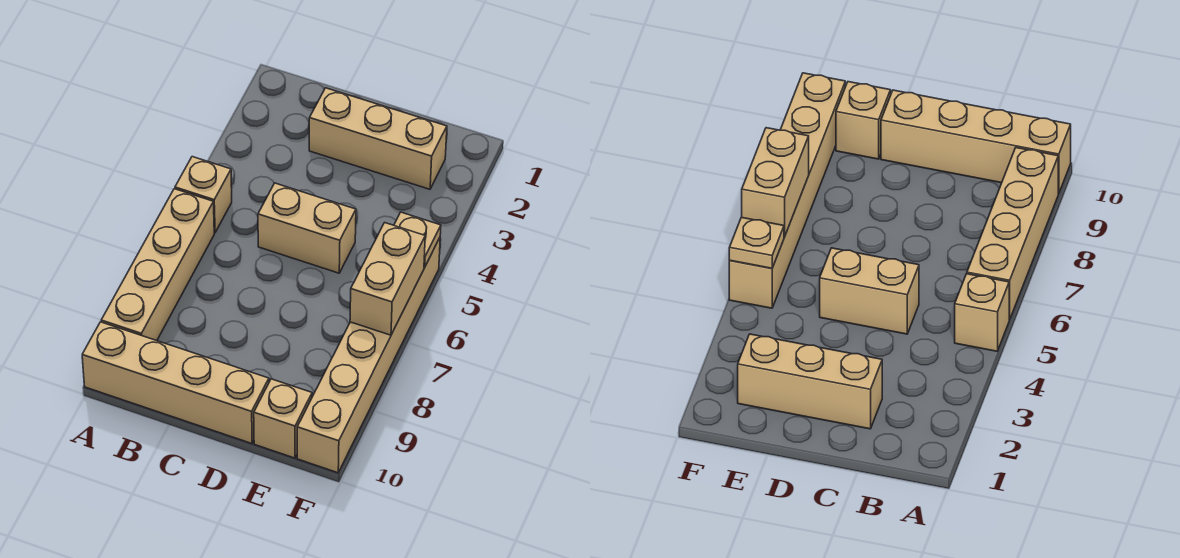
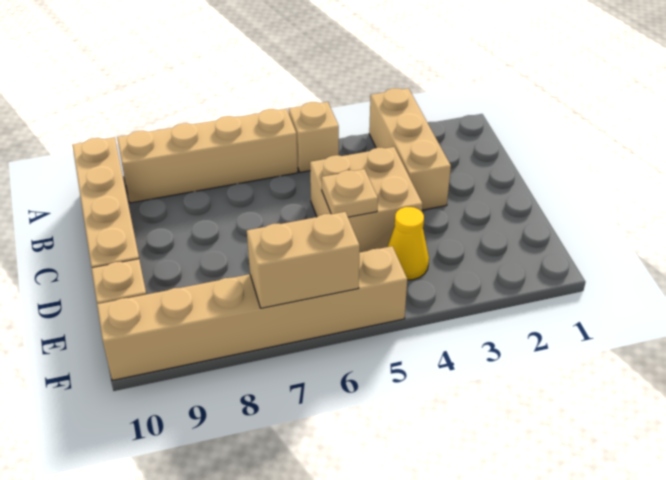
tan brick C2:E2 level 1 -> tan brick A3:C3 level 1
tan brick C5:D5 level 1 -> tan brick C4:D5 level 1
none -> yellow cone E4 level 1
tan plate F5 level 2 -> tan plate D5 level 2

